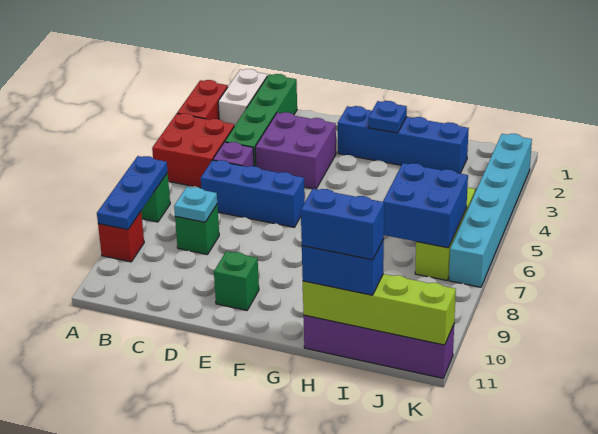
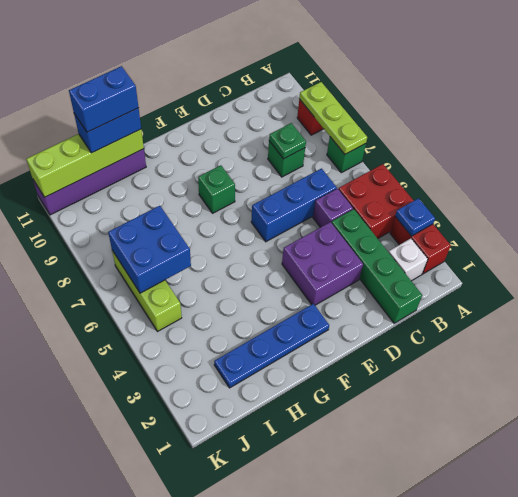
blue plate A7:A9 level 2 -> lime plate A7:A9 level 2
white brick B1:B2 level 1 -> white brick B2 level 1
cyan plate C8 level 2 -> green plate C8 level 2
green brick E10 level 1 -> green brick F8 level 1
blue brick F2:I2 level 1 -> blue plate F2:I2 level 1
blue plate G2 level 2 -> blue plate A3 level 2
cyan brick K2:K7 level 1 -> none

